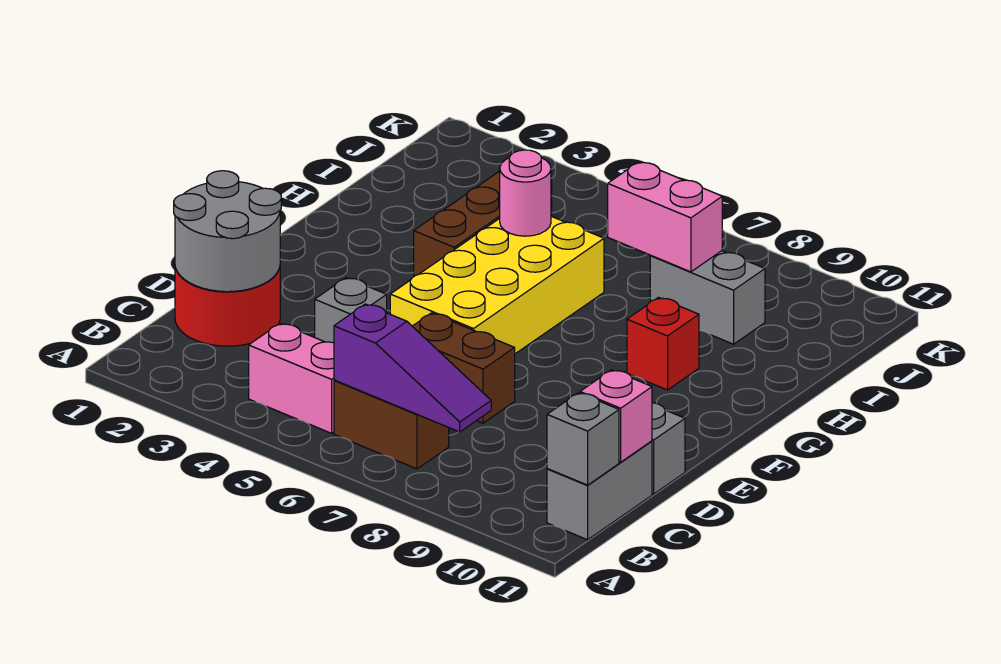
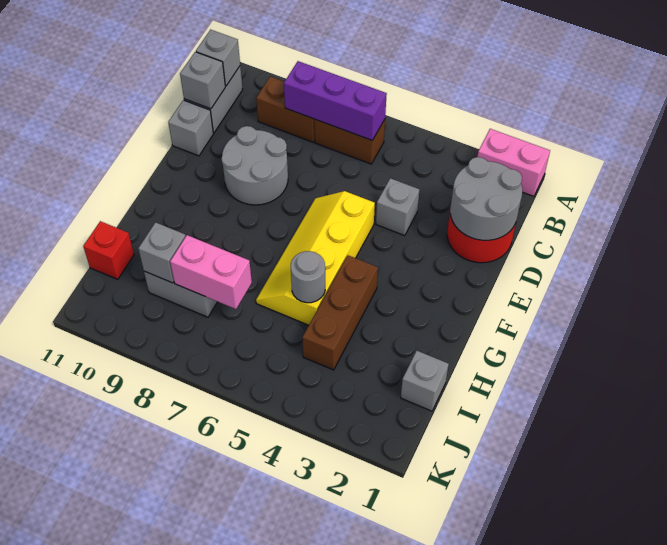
pink brick B4:B5 level 1 -> pink brick A1:A2 level 1
purple slope B6:B8 level 2 top 6 -> purple brick B6:B8 level 2
pink brick C11 level 2 -> grey brick C11 level 2
brown brick D6:D7 level 1 -> brown brick B8:B9 level 1
none -> grey round brick D8:E9 level 1
yellow brick E5:H6 level 1 -> yellow slope E5:H6 level 1 top 5
red brick G9 level 1 -> red brick I11 level 1
pink round brick H5 level 2 -> grey round brick H5 level 2
none -> grey brick I1 level 1
none -> grey brick I9 level 2

